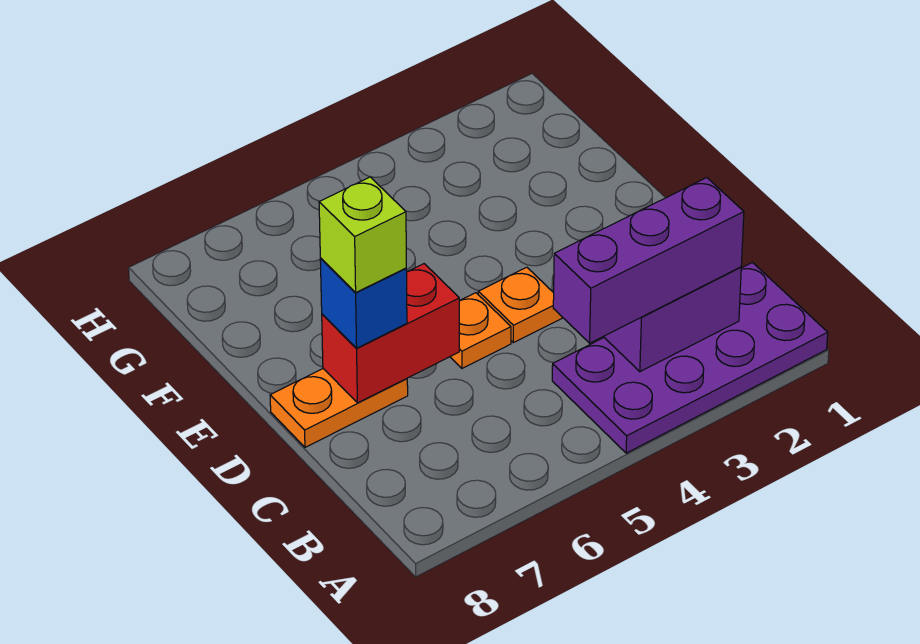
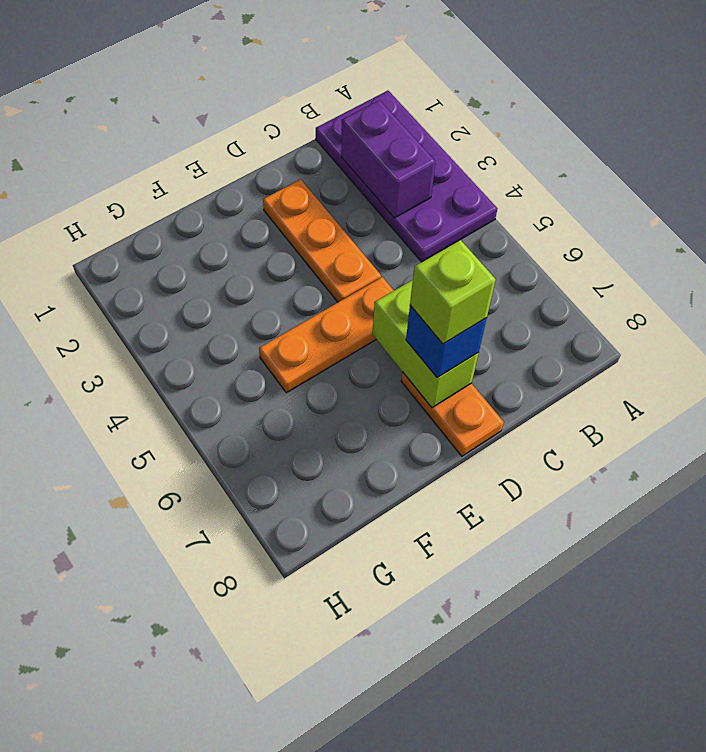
purple brick B2:B4 level 3 -> none
orange plate D4 level 1 -> orange plate D2:D4 level 1
orange plate D5 level 1 -> orange plate D5:F5 level 1
red brick D6:D7 level 2 -> lime brick D6:D7 level 2

